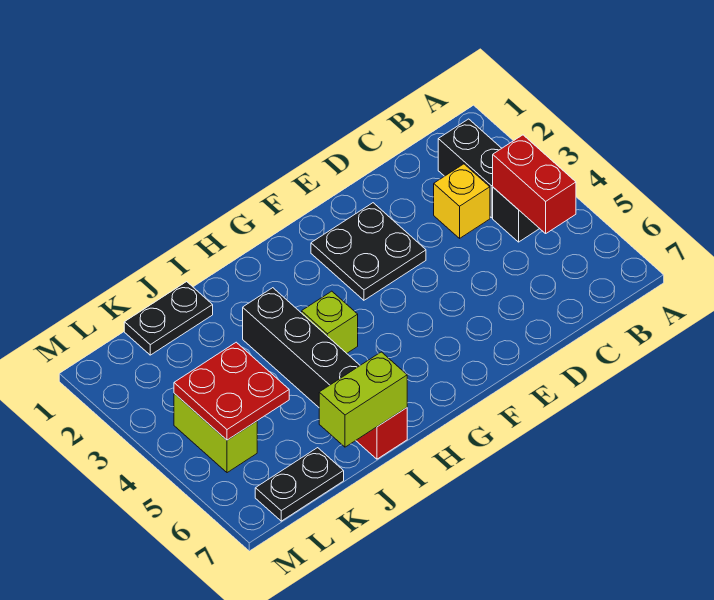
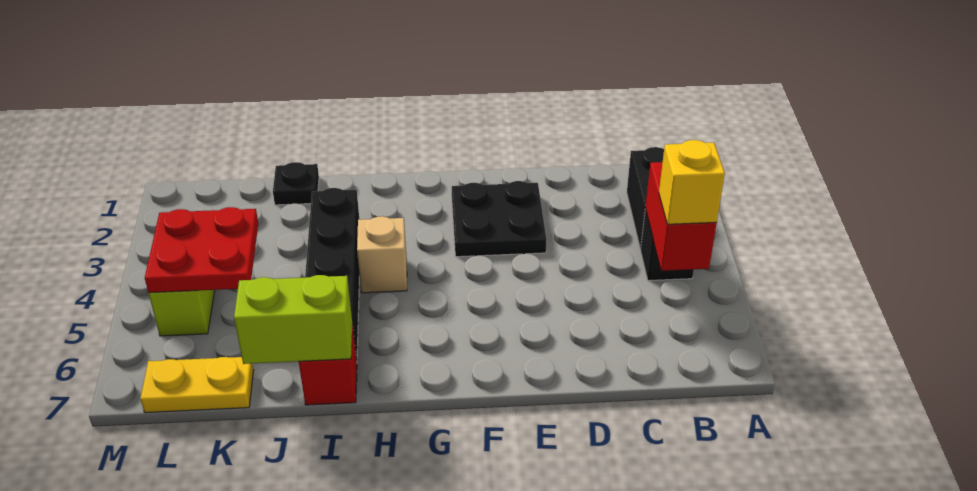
yellow brick C3 level 1 -> yellow brick B5 level 3
lime brick H4 level 1 -> tan brick H4 level 1
black plate J1:K1 level 1 -> black plate J1 level 1
black plate K7:L7 level 1 -> yellow plate K7:L7 level 1

